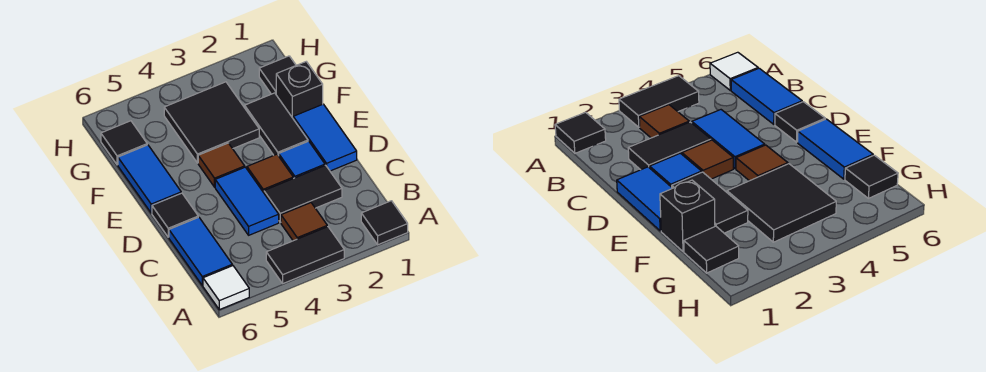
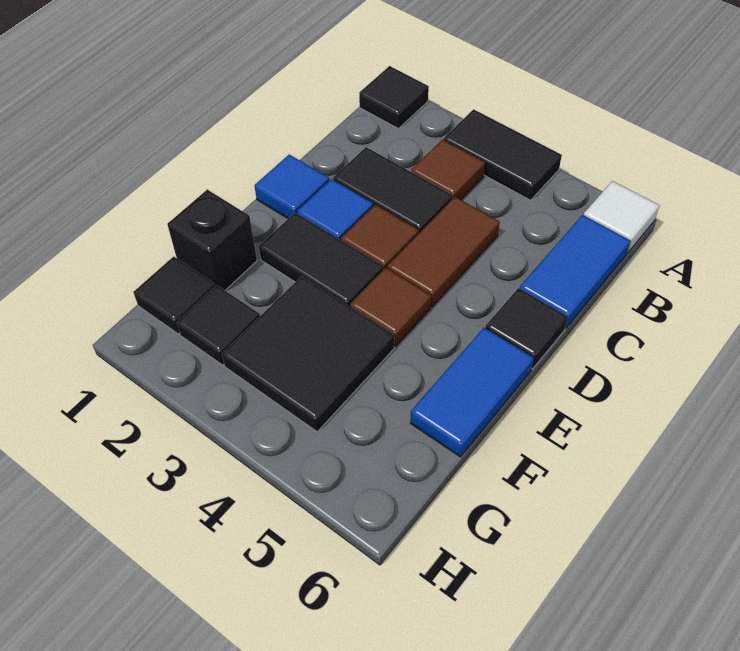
blue tile C4:D4 level 1 -> brown tile C4:D4 level 1
blue tile D1:E1 level 1 -> blue tile D1 level 1
black tile E2:F2 level 1 -> black tile E2:E3 level 1
black tile G6 level 1 -> black tile G2 level 1

